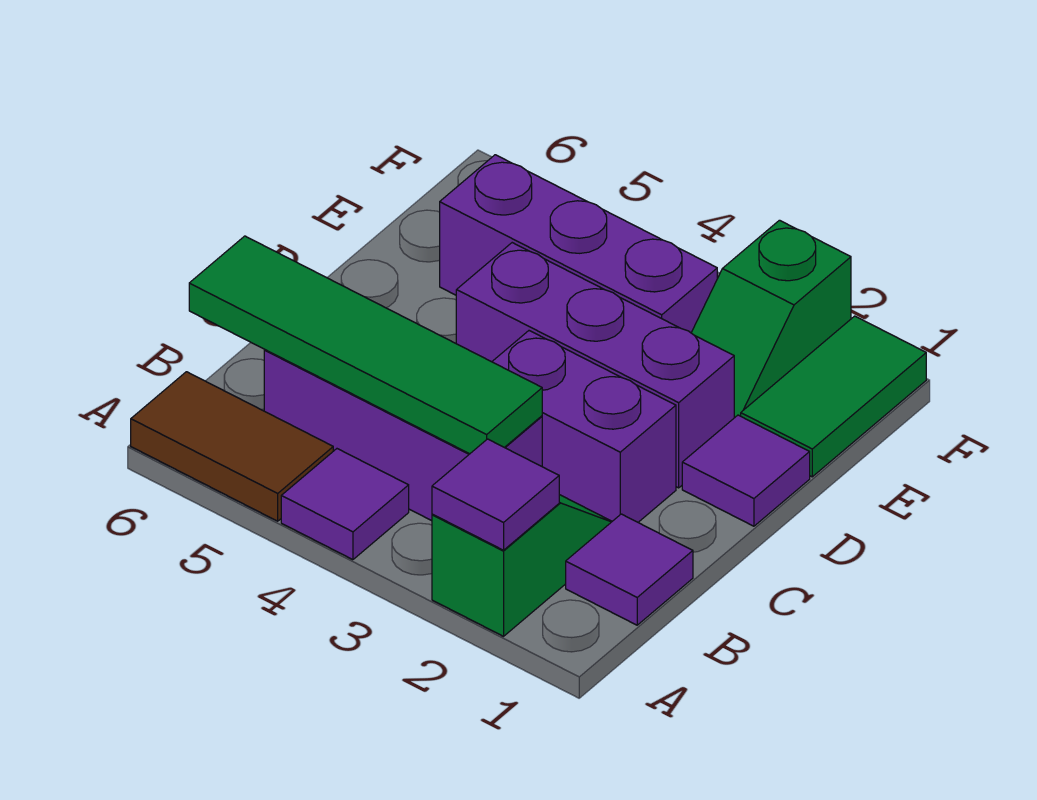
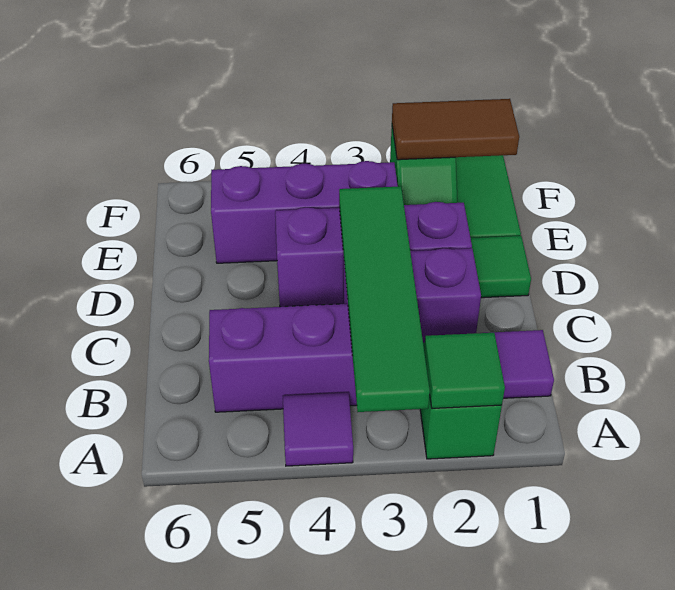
purple tile A2 level 2 -> green tile A2 level 2
brown tile A5:A6 level 1 -> brown tile F1:F2 level 2
green tile B3:B6 level 2 -> green tile A3:D3 level 2
purple tile D1 level 1 -> green tile D1 level 1

